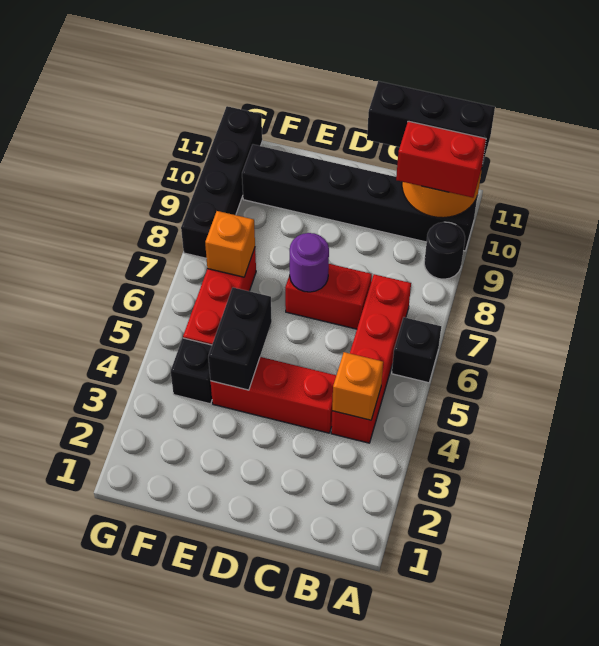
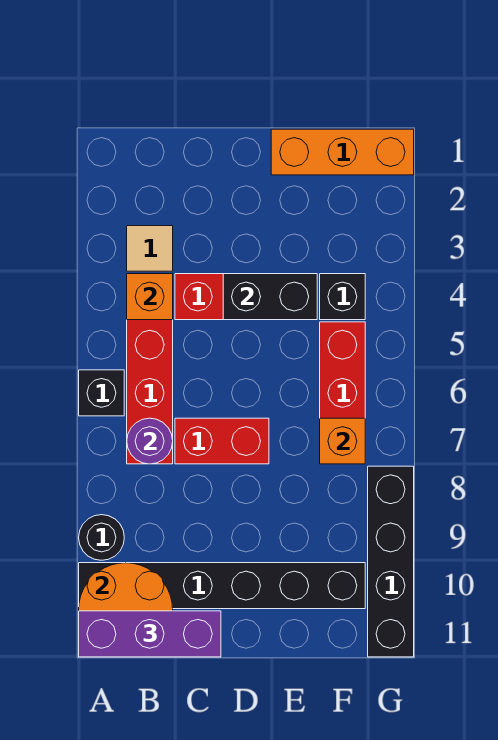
red brick A10:B10 level 3 -> none
black brick A11:C11 level 3 -> purple brick A11:C11 level 3
none -> tan tile B3 level 1
purple round brick D7 level 2 -> purple round brick B7 level 2
none -> orange brick E1:G1 level 1
black brick E4:E5 level 2 -> black brick D4:E4 level 2

